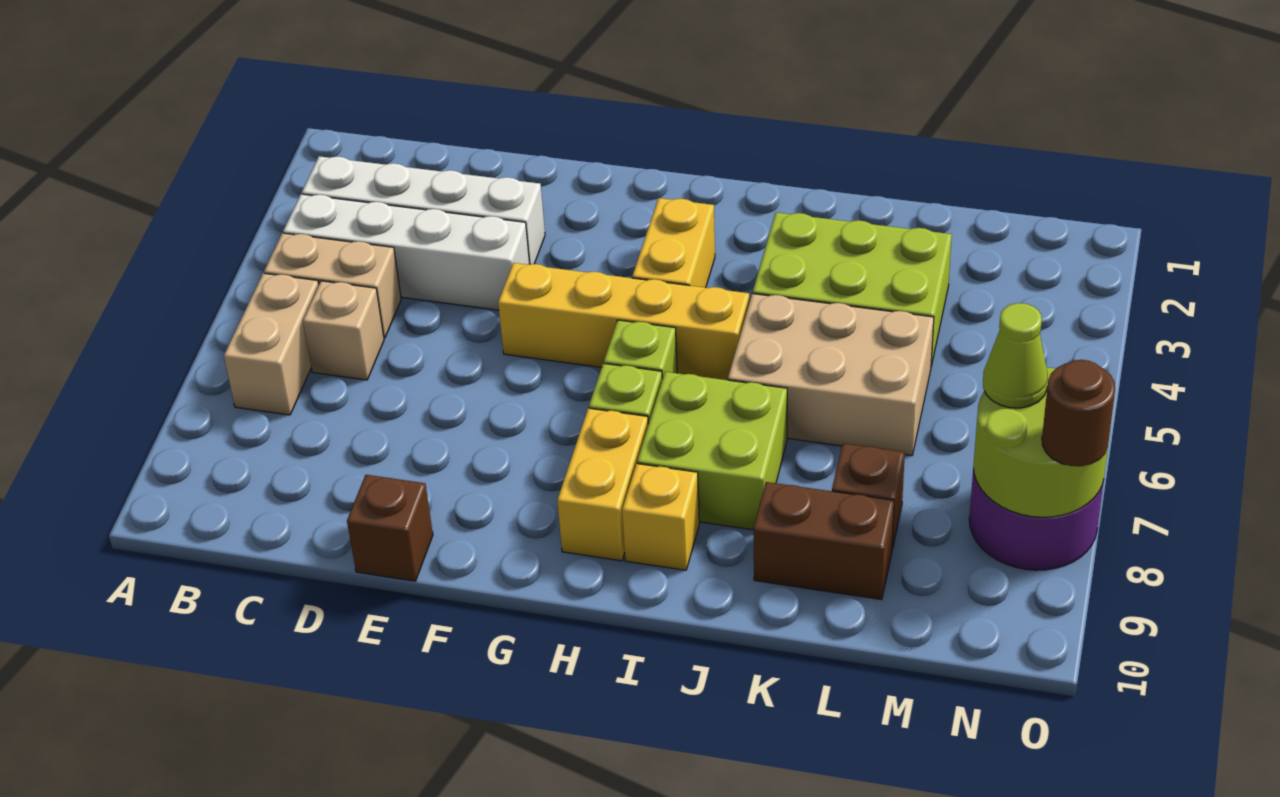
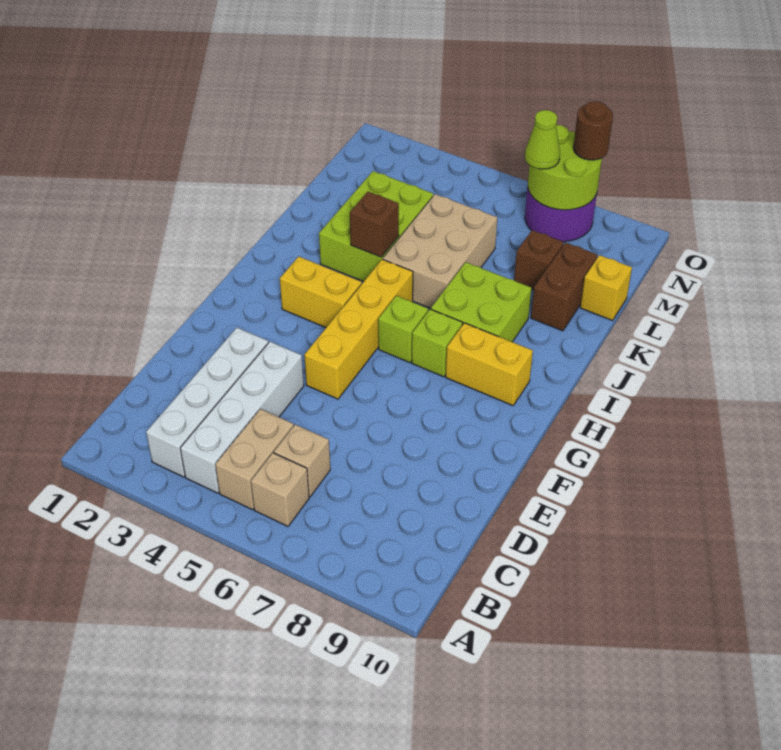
tan brick B6:B7 level 1 -> tan brick B6 level 1
brown brick E10 level 1 -> brown brick J4 level 2
yellow brick I9 level 1 -> yellow brick L10 level 1

